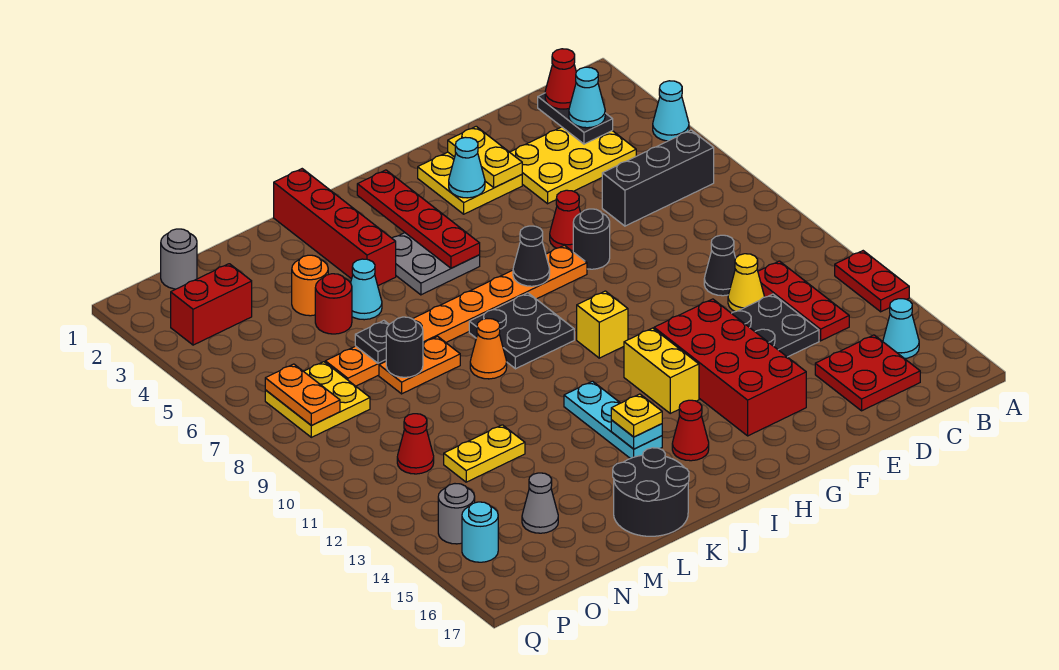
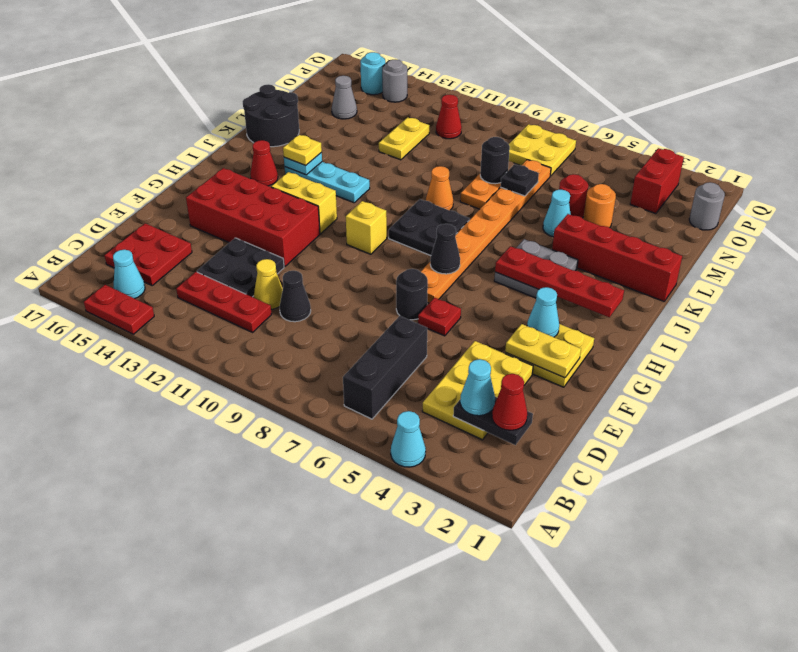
red plate A12:A13 level 1 -> red plate A14:A15 level 1
red cone F6 level 1 -> red plate F6 level 1
orange plate P7:P8 level 2 -> none

